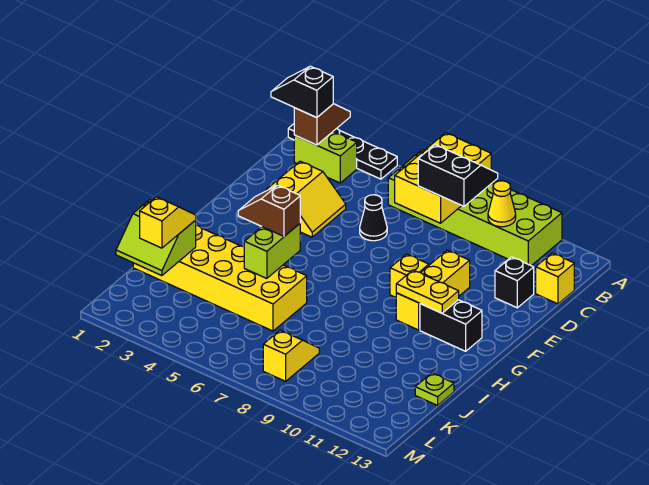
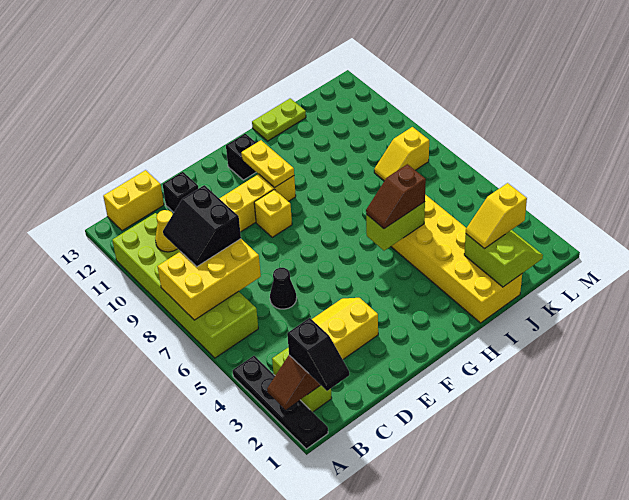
yellow brick C13 level 1 -> yellow brick B13:C13 level 1
black brick G11:G12 level 1 -> black brick G12 level 1
brown slope H4:H5 level 3 top 5 -> brown slope H5:I5 level 3 top I
lime plate J13 level 1 -> lime plate I13:J13 level 1

